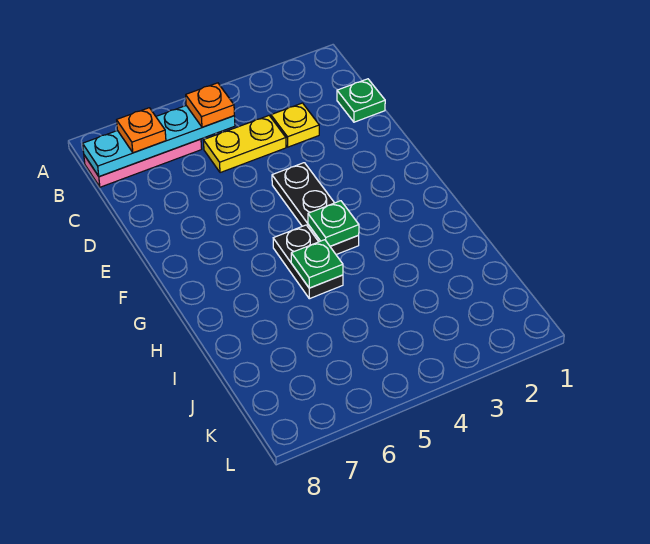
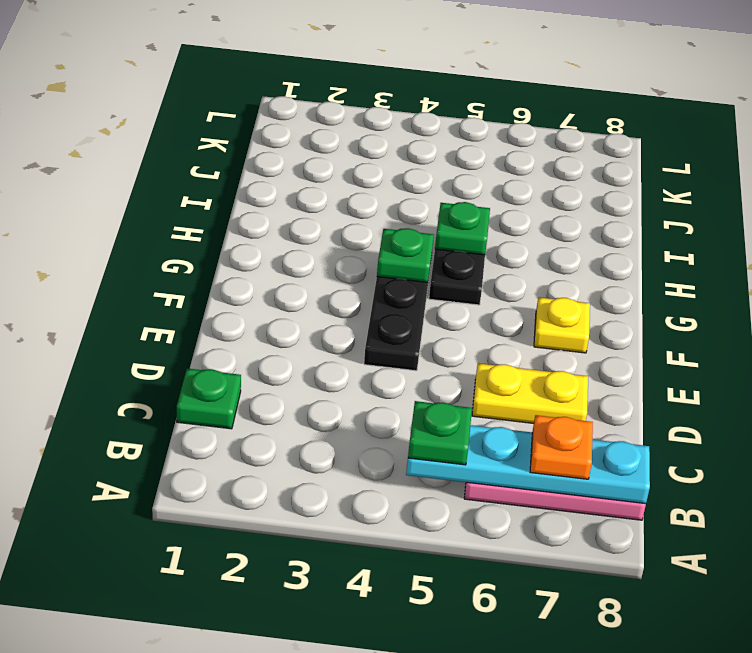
orange plate B5 level 3 -> green plate B5 level 3
yellow plate C3 level 1 -> yellow plate F7 level 1
yellow plate C4:C5 level 1 -> yellow plate D6:D7 level 1

